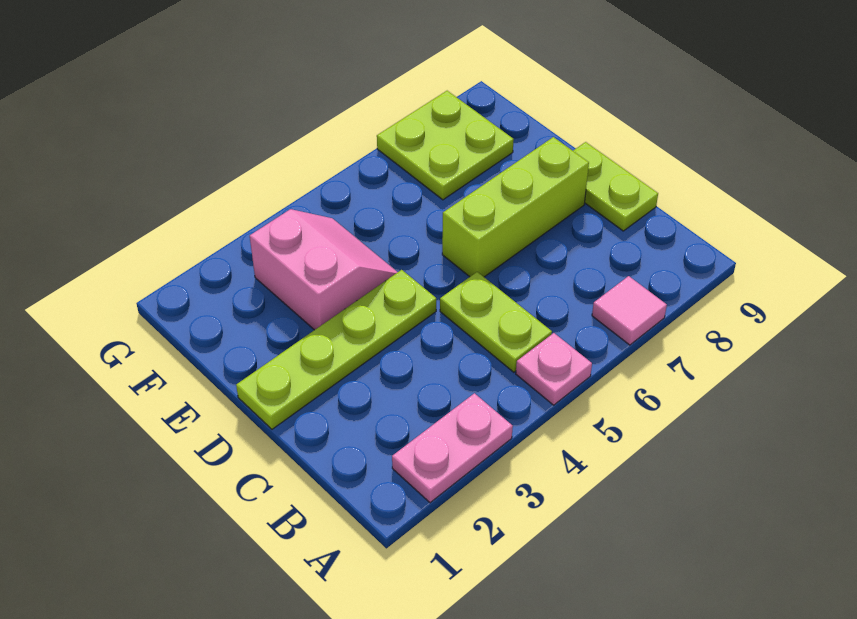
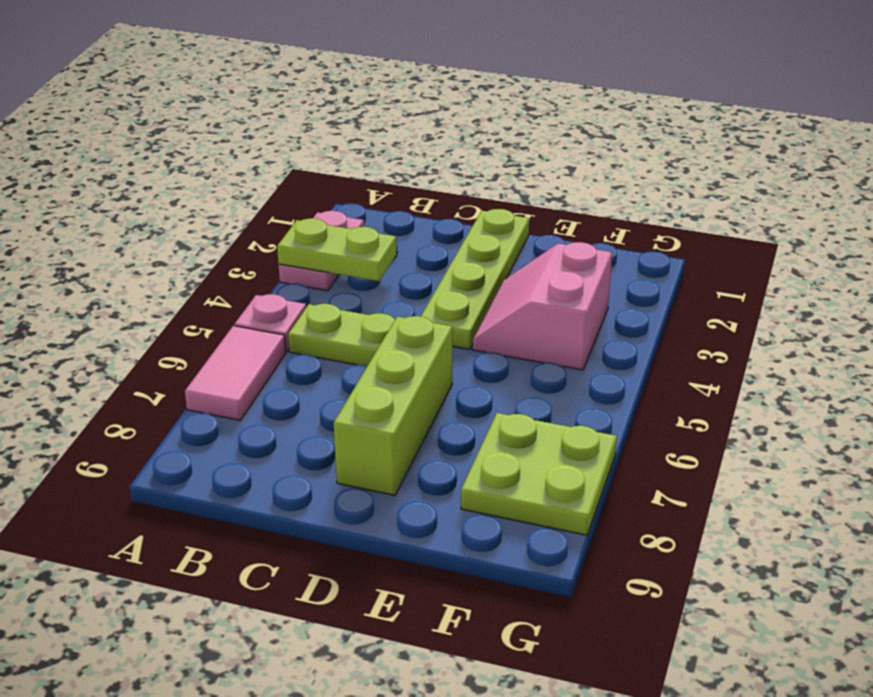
pink tile A7 level 1 -> pink tile A6:A7 level 1
lime plate C9:D9 level 1 -> lime plate A3:B3 level 2
pink slope E3:F4 level 1 top 3 -> pink slope E3:F4 level 1 top F

